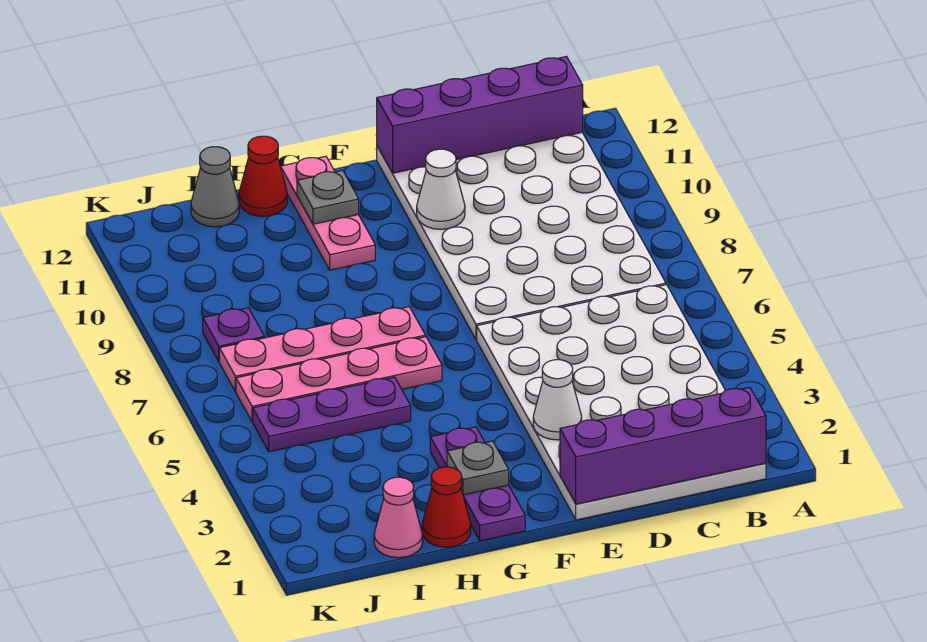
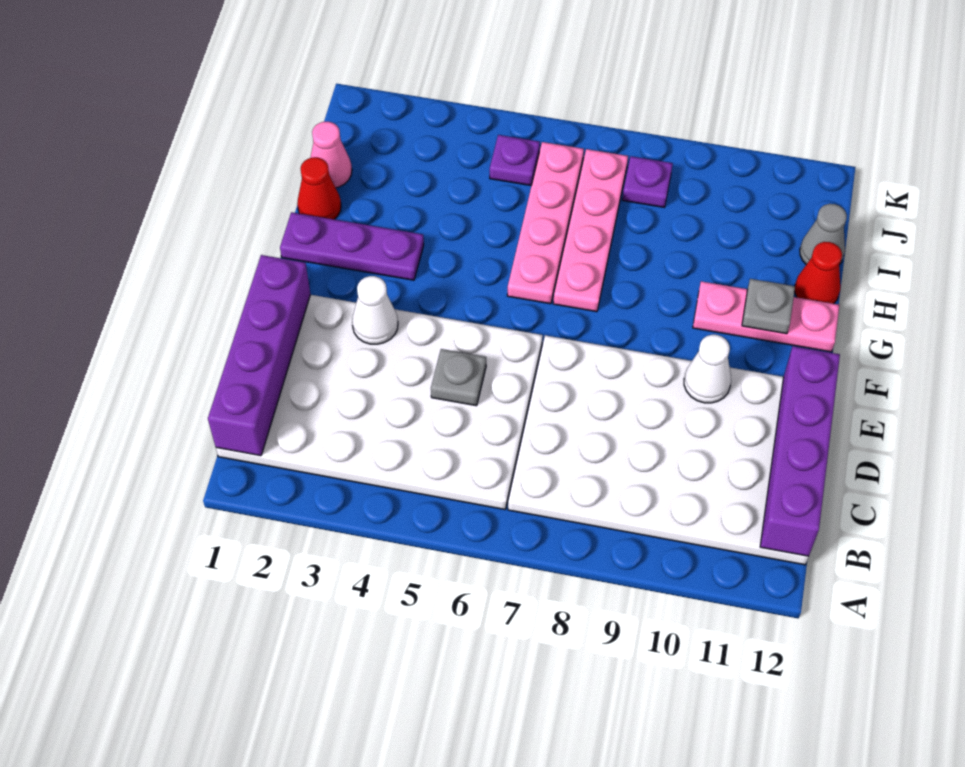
grey plate G2 level 2 -> grey plate D5 level 2
purple plate H5:J5 level 1 -> purple plate J5 level 1

